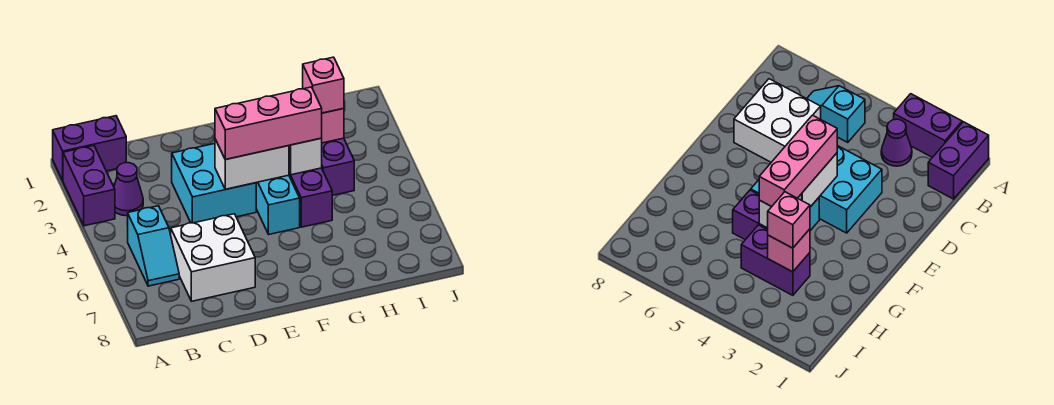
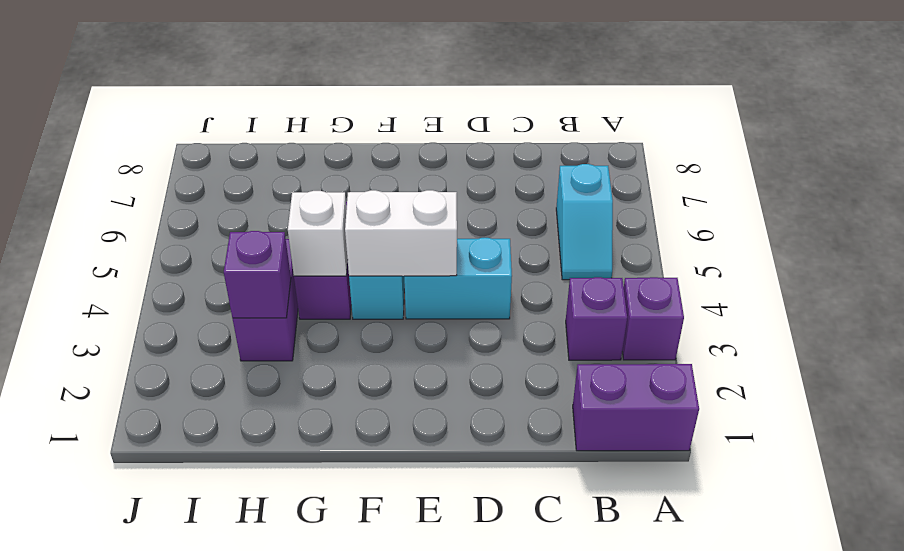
purple brick A2:A3 level 1 -> purple brick A3 level 1
purple cone B3 level 1 -> purple brick B3 level 1
cyan slope B5:B6 level 1 top 5 -> cyan slope B5:B6 level 1 top 6
white brick C6:D7 level 1 -> none
cyan brick D3:E4 level 1 -> cyan brick D4:E4 level 1
pink brick E4:G4 level 3 -> none
pink brick H3 level 2 -> purple brick H3 level 2
pink brick H3 level 3 -> none

